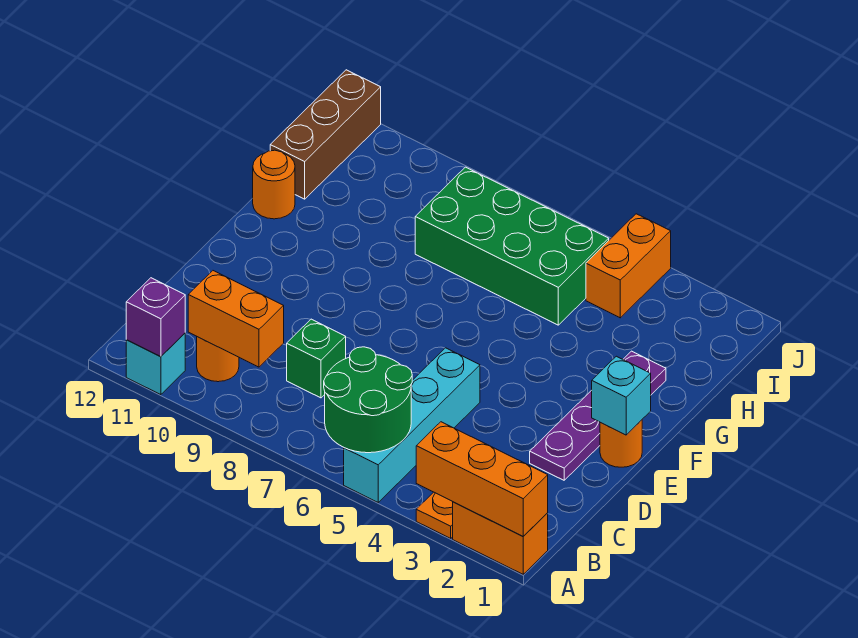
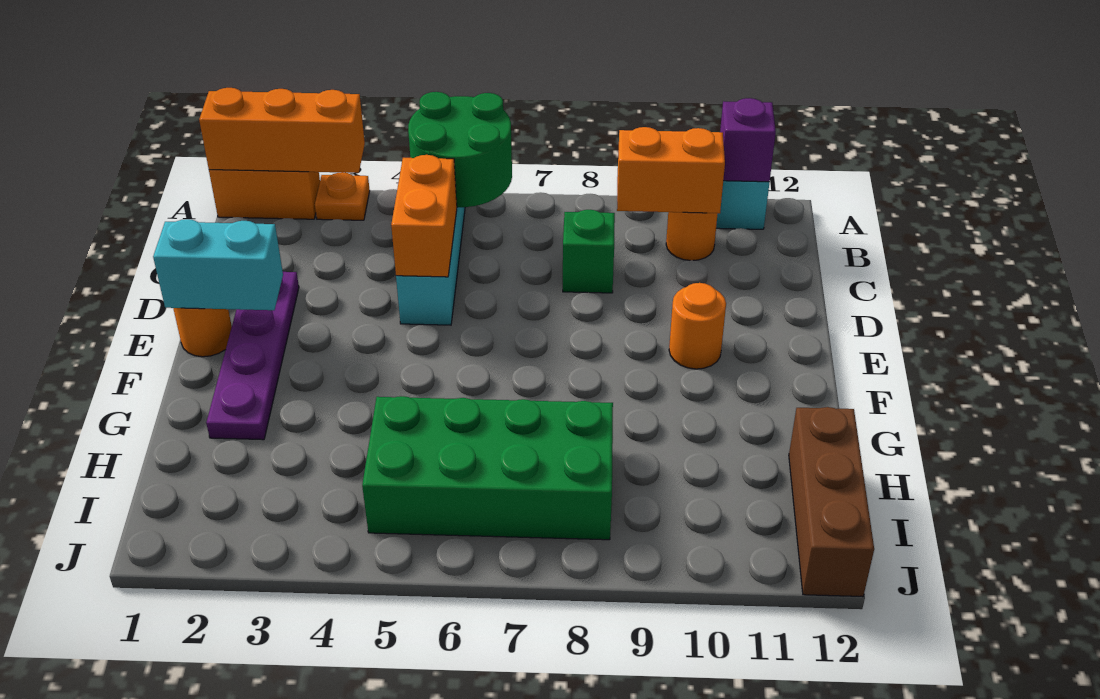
cyan brick E1 level 2 -> cyan brick E1:E2 level 2
orange round brick G12 level 1 -> orange round brick E10 level 1
orange brick I4:J4 level 1 -> orange brick C5:D5 level 2

